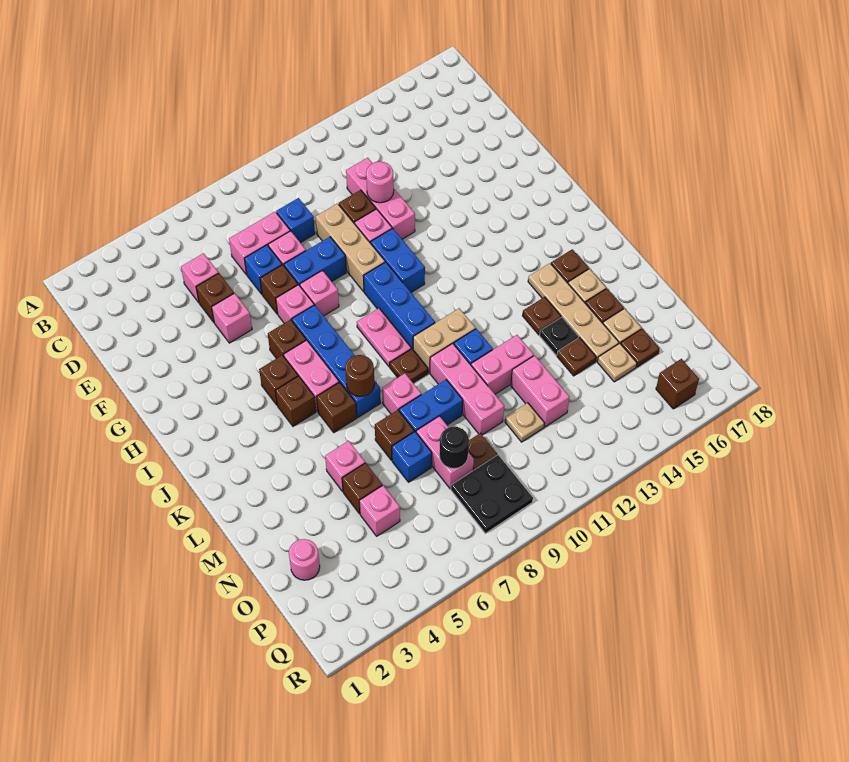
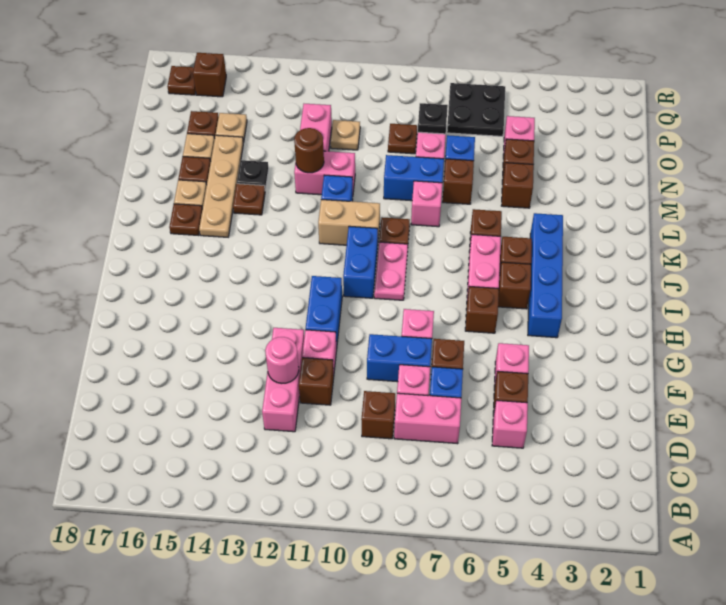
blue brick D9 level 1 -> brown brick D9 level 1
tan brick E10:G10 level 1 -> none
pink brick G7 level 1 -> none
blue brick H7:K7 level 1 -> blue brick H4:K4 level 1
blue brick H10:J10 level 1 -> blue brick I10:J10 level 1
brown round brick K7 level 2 -> brown round brick M12 level 2
pink brick L10:N10 level 1 -> none
pink brick M5 level 1 -> brown brick M5 level 1
brown plate N14 level 1 -> brown plate Q17 level 1
pink round brick O2 level 1 -> none
black round brick O8 level 2 -> black plate O8 level 2
black plate P8:Q9 level 1 -> black plate P6:Q7 level 1

